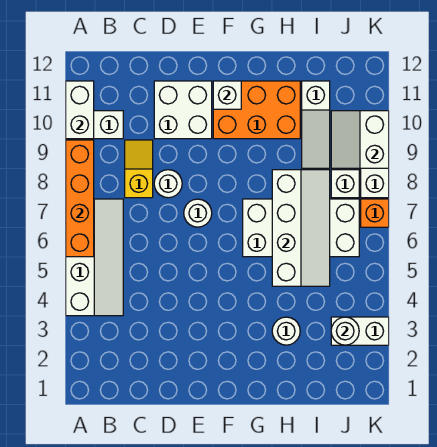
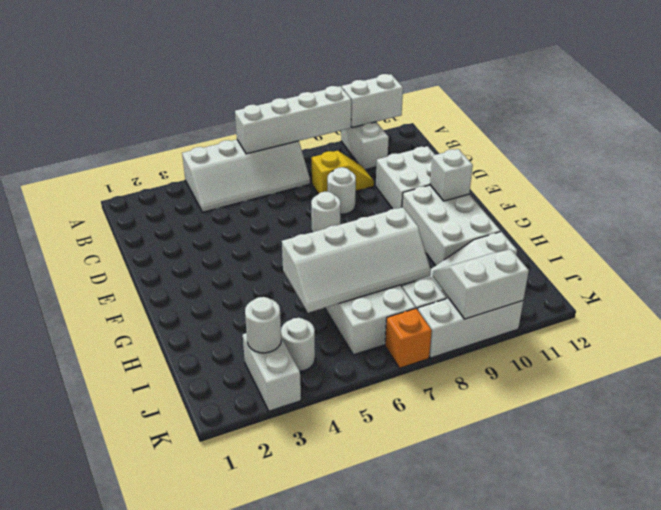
orange brick A6:A9 level 2 -> white brick A6:A9 level 2
orange brick F10:H11 level 1 -> white brick F10:H11 level 1
white round brick H3 level 1 -> white round brick J4 level 1

